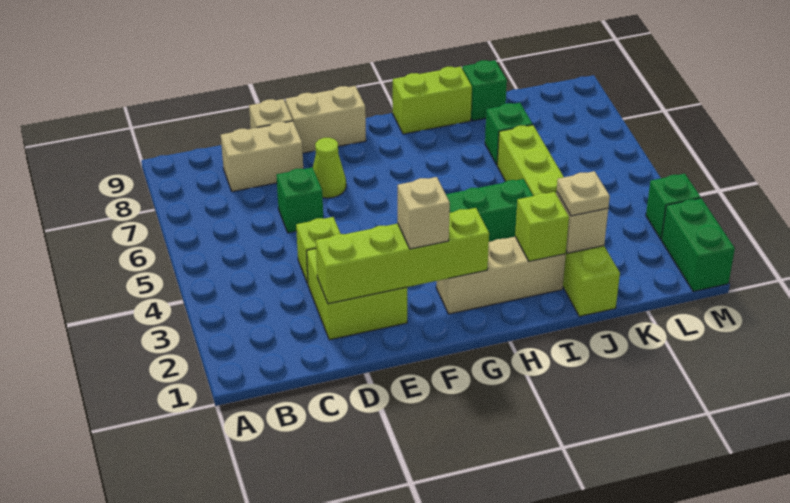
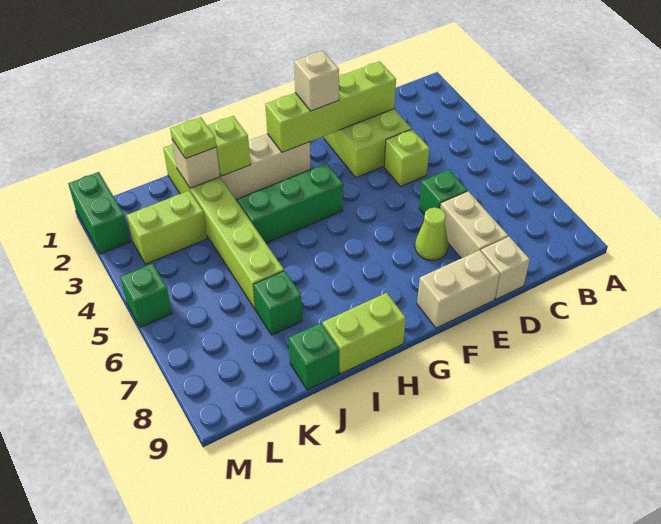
tan brick C8:D8 level 1 -> tan brick D7:D8 level 1
tan plate J2 level 3 -> lime plate J2 level 3
none -> lime brick K3:L3 level 1
green brick M3 level 1 -> green brick M5 level 1

